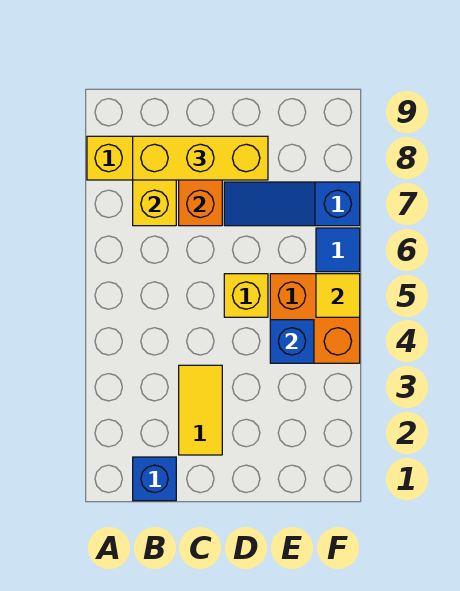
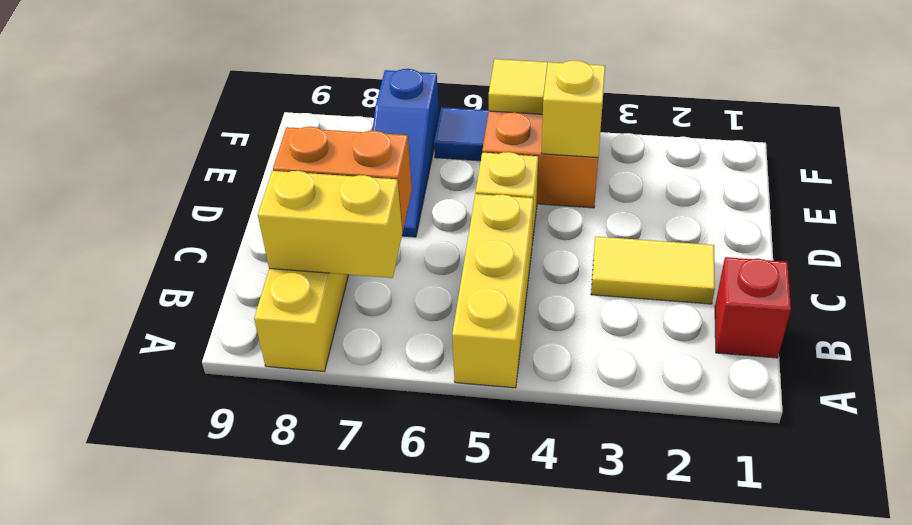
blue brick B1 level 1 -> red brick B1 level 1
yellow brick B8:D8 level 3 -> yellow brick A5:C5 level 1
blue brick E4 level 2 -> yellow brick E4 level 2

